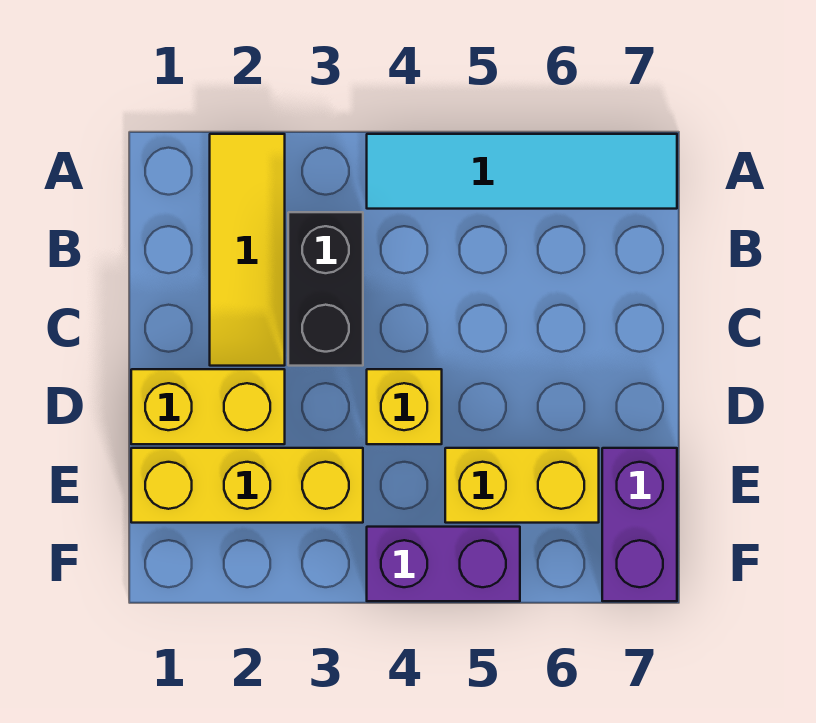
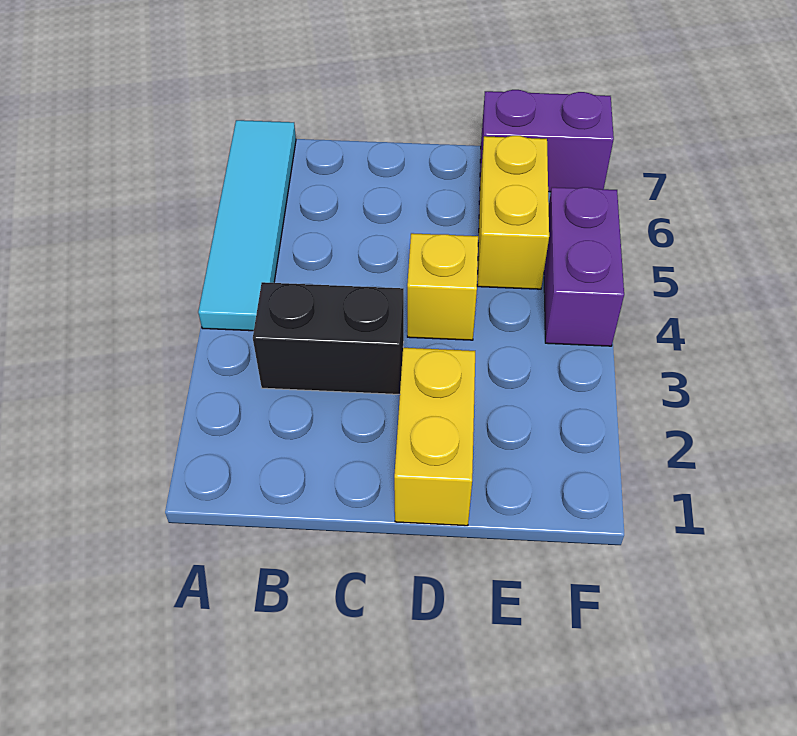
yellow tile A2:C2 level 1 -> none
yellow brick E1:E3 level 1 -> none

